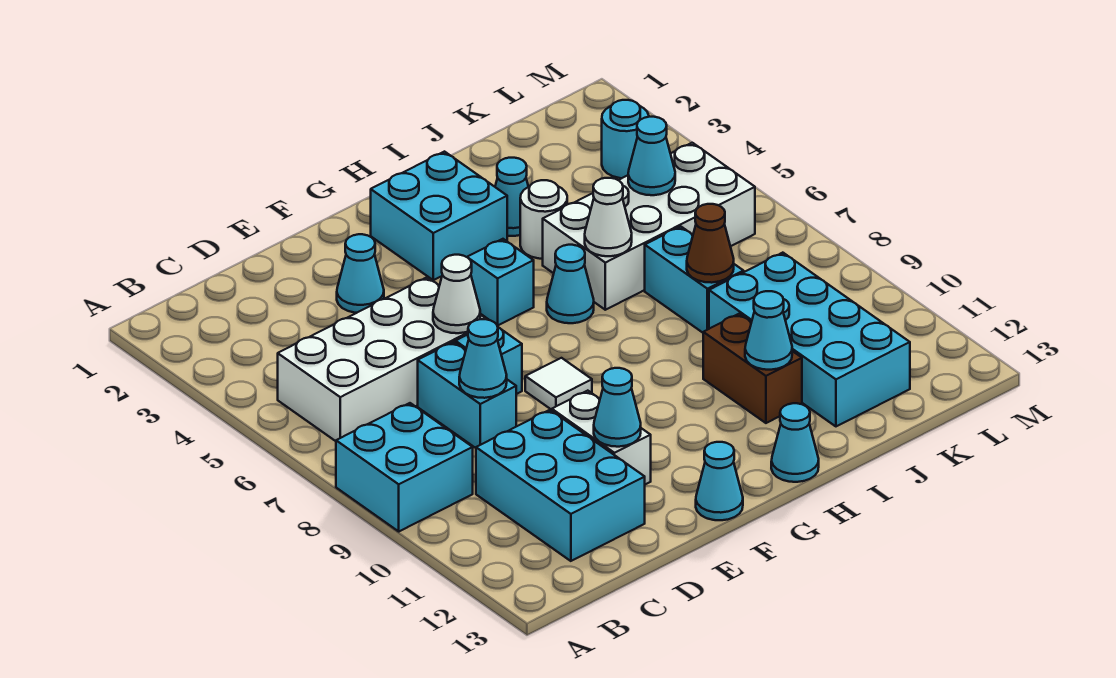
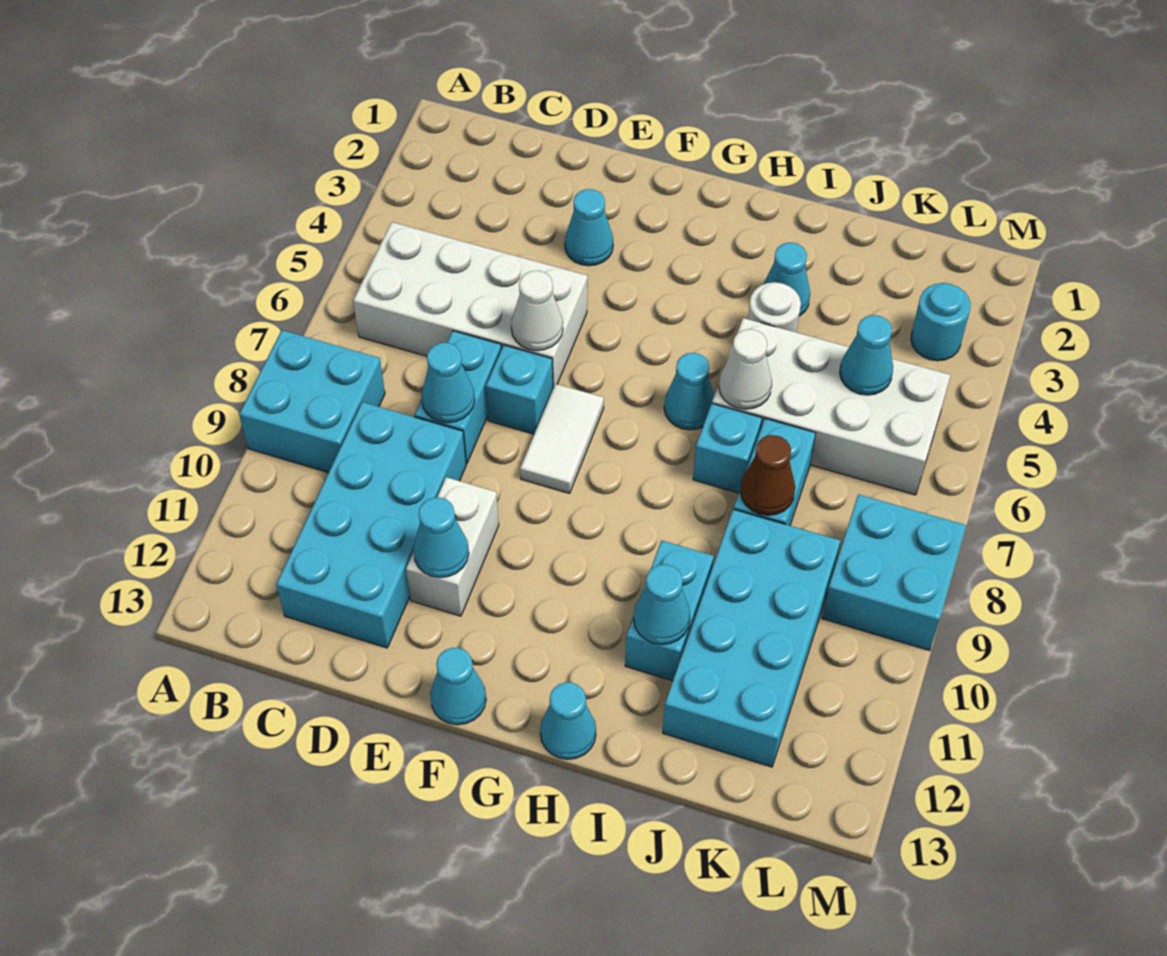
cyan brick C10:D12 level 1 -> cyan brick C9:D12 level 1
white tile F8 level 1 -> white tile F7:F8 level 1
cyan brick G2:H3 level 1 -> cyan brick L8:M9 level 1
cyan brick G5 level 1 -> cyan brick I7 level 1
brown brick I10:I11 level 1 -> cyan brick I10:I11 level 1

